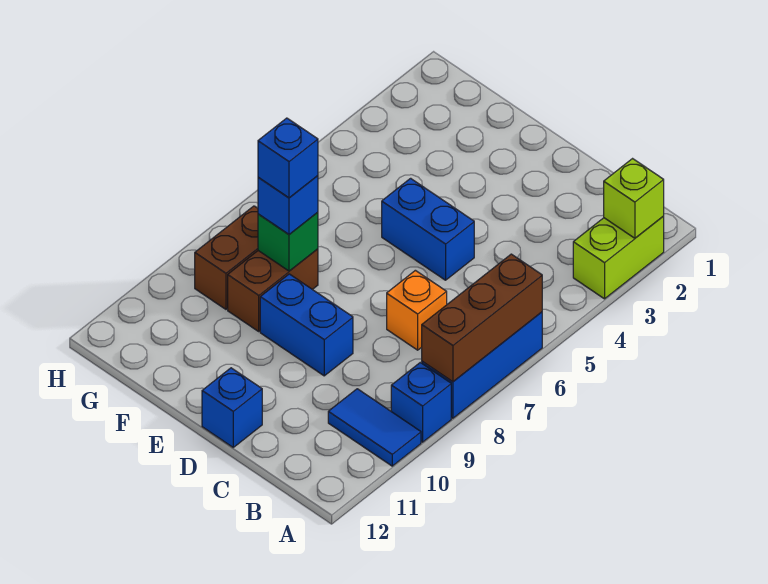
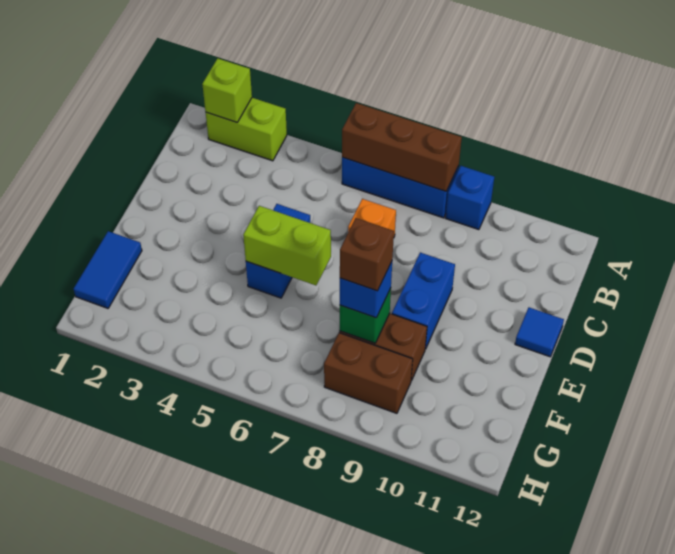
blue tile A10:B10 level 1 -> blue tile F1:G1 level 1
blue brick D12 level 1 -> blue tile D12 level 1
none -> lime brick E5:E6 level 2
blue brick F8 level 4 -> brown brick F8 level 4

